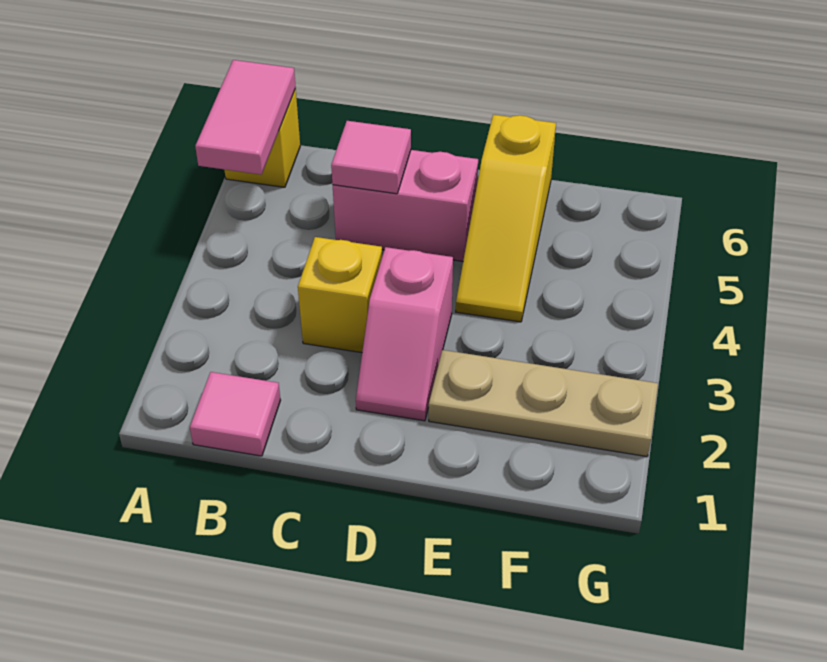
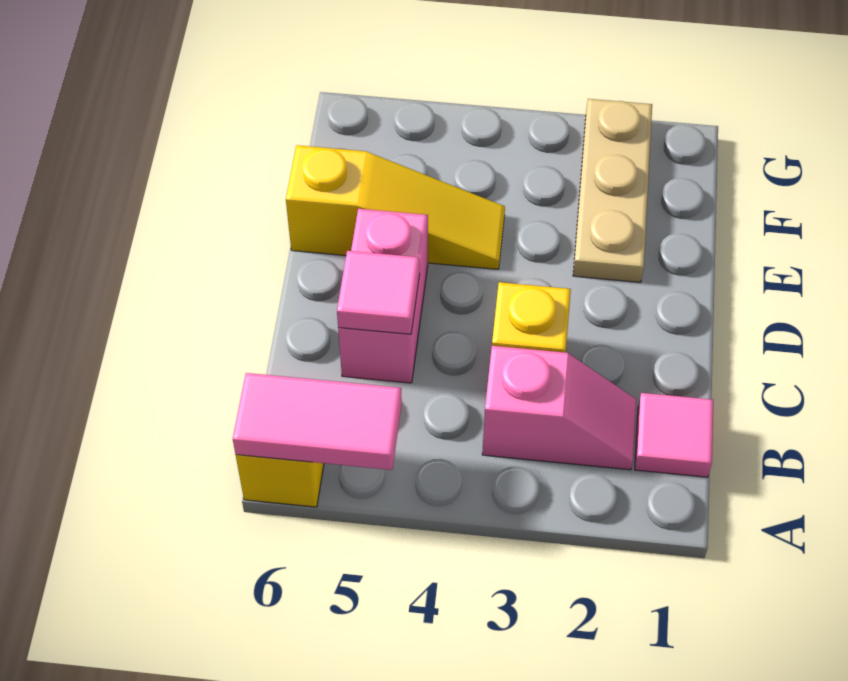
pink slope D2:D3 level 1 top 3 -> pink slope B2:B3 level 1 top 3

